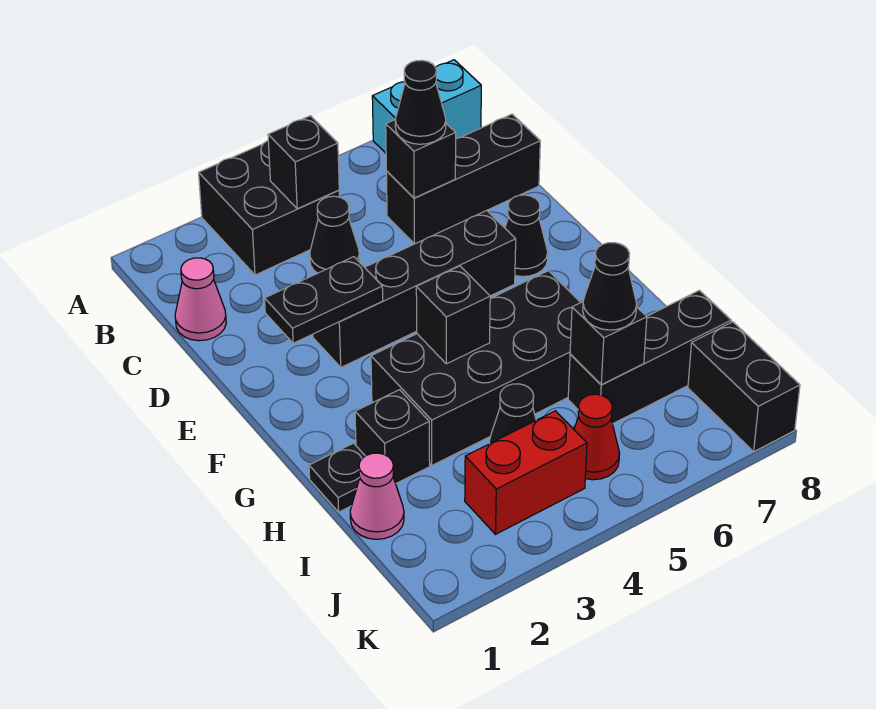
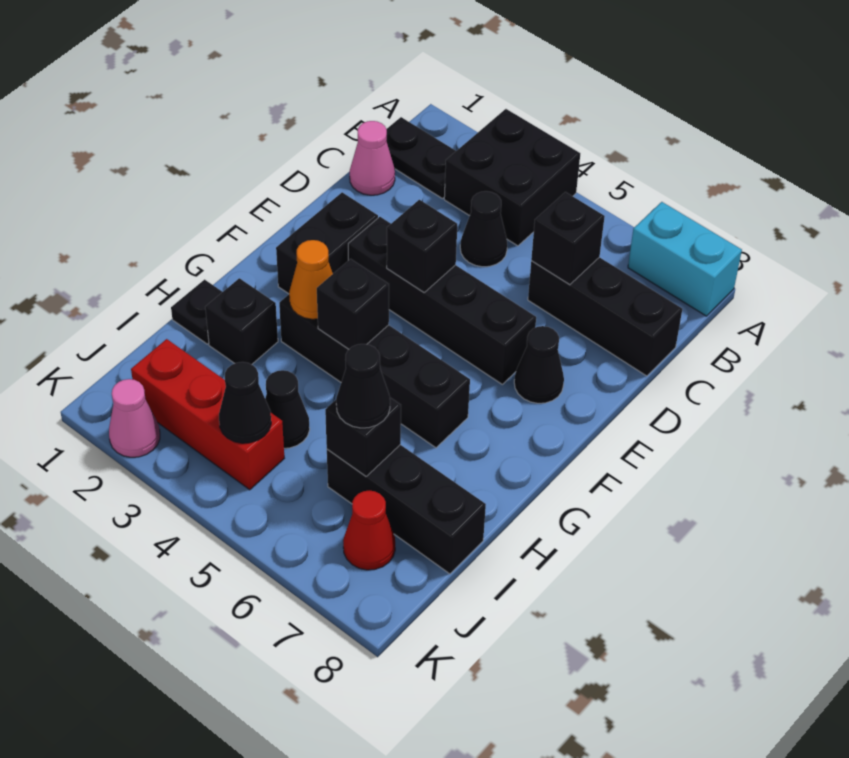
black brick B4 level 2 -> black brick E4 level 2
black cone C6 level 3 -> black cone J4 level 2
black plate E2:E3 level 2 -> black plate B1:B2 level 1
black brick G3:H6 level 1 -> black brick G3:G6 level 1
none -> orange cone G3 level 2
pink cone I1 level 1 -> pink cone K2 level 1
red brick J3:J4 level 1 -> red brick J2:J4 level 1
red cone J5 level 1 -> red cone J7 level 1
black brick J8:K8 level 1 -> black brick E2:F2 level 1

